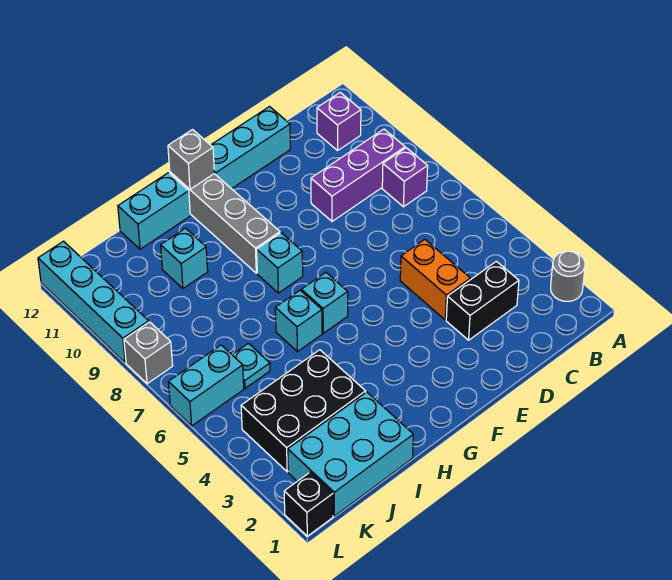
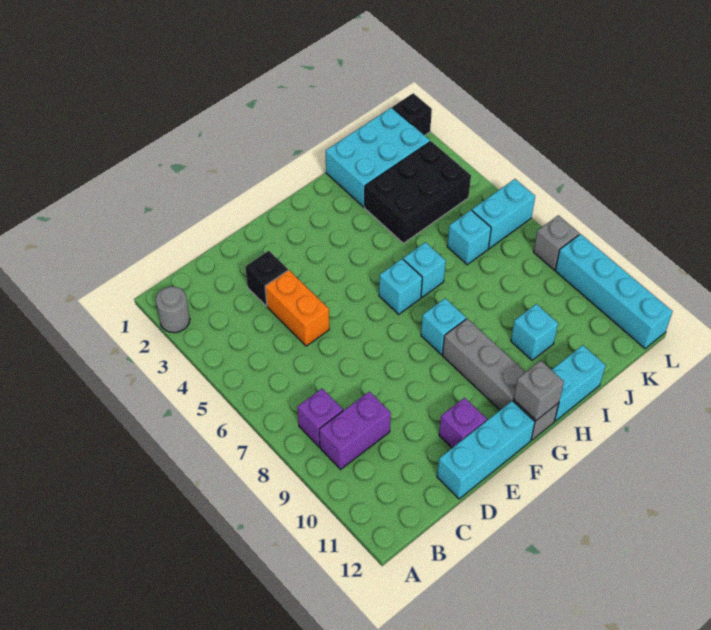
purple brick B9:D9 level 1 -> purple brick B9:C9 level 1
purple brick B11 level 1 -> purple brick E11 level 1
black brick C3:D3 level 1 -> black brick D3 level 1
cyan plate J6 level 1 -> cyan brick J6 level 1

